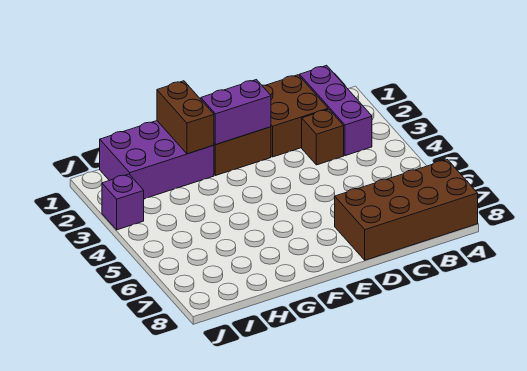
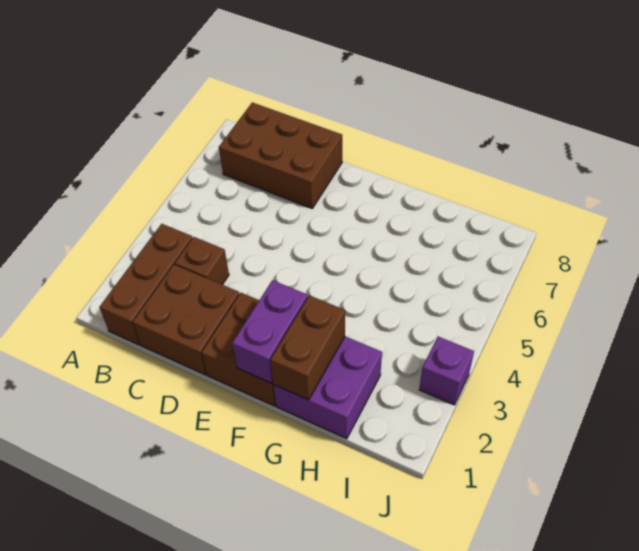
brown brick A7:D8 level 1 -> brown brick B7:D8 level 1
purple brick B1:B3 level 1 -> brown brick B1:B3 level 1
purple brick E2:F2 level 2 -> purple brick F1:F2 level 2
purple brick G1:I2 level 1 -> purple brick G1:H2 level 1

